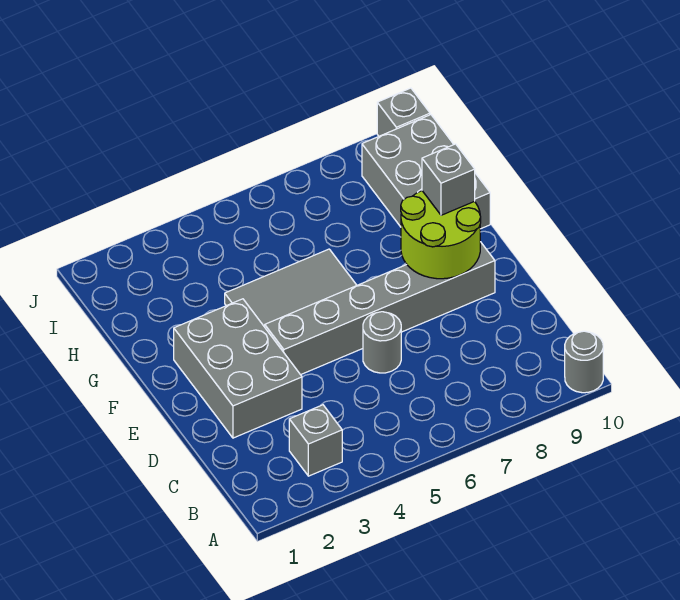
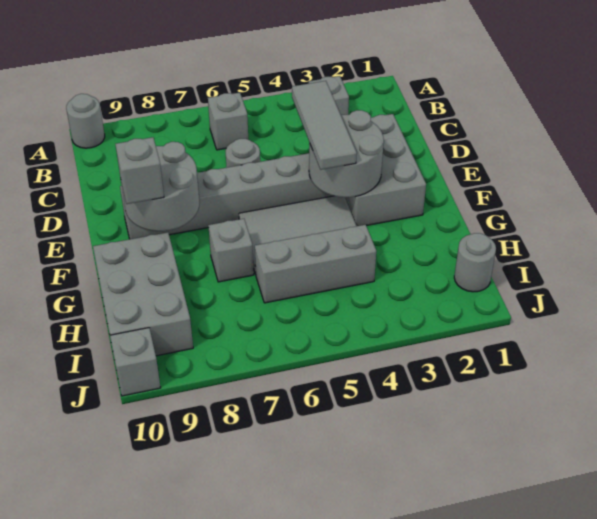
none -> grey brick B6 level 1
none -> grey tile D4:F4 level 3
none -> grey round brick E3:F4 level 2
lime round brick E8:F9 level 2 -> grey round brick E8:F9 level 2
none -> grey brick G7 level 1
none -> grey brick H4:H6 level 1
none -> grey round brick I1 level 1

